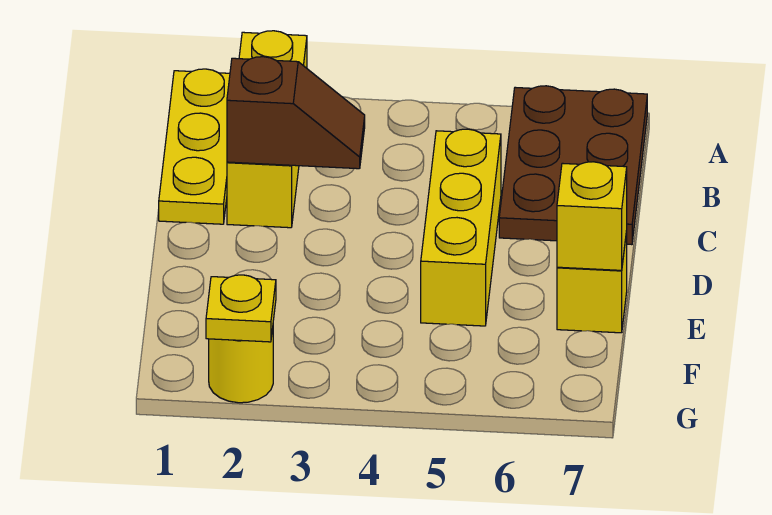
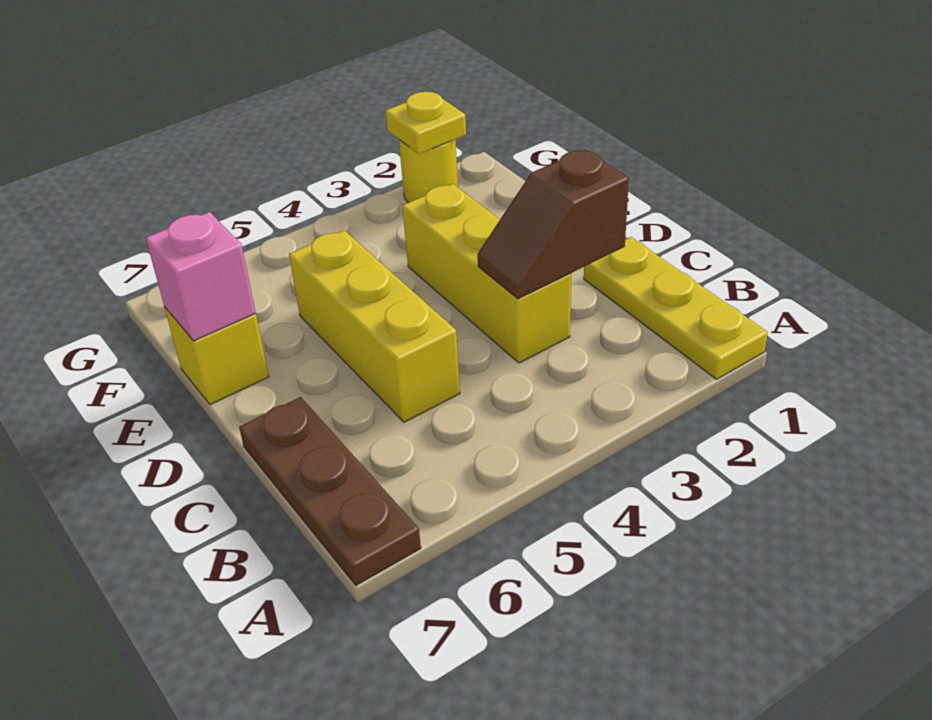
yellow brick A2:C2 level 1 -> yellow brick C3:E3 level 1
brown plate A6:C7 level 1 -> brown plate A7:C7 level 1
yellow brick E7 level 2 -> pink brick E7 level 2

